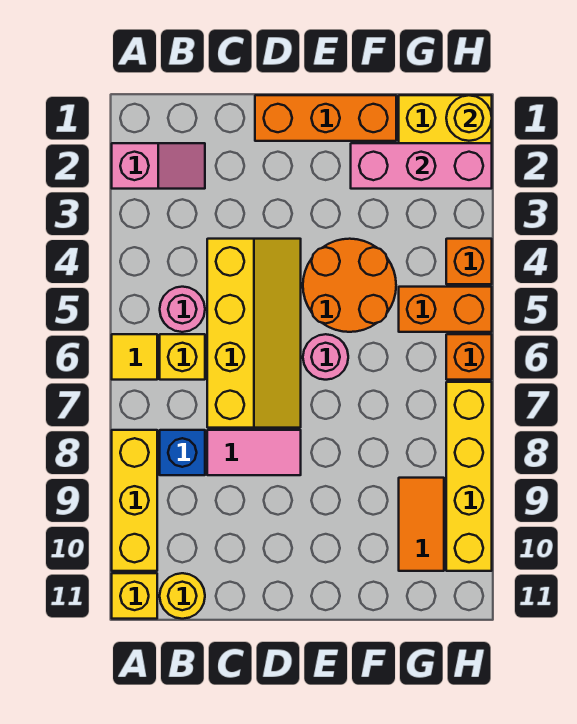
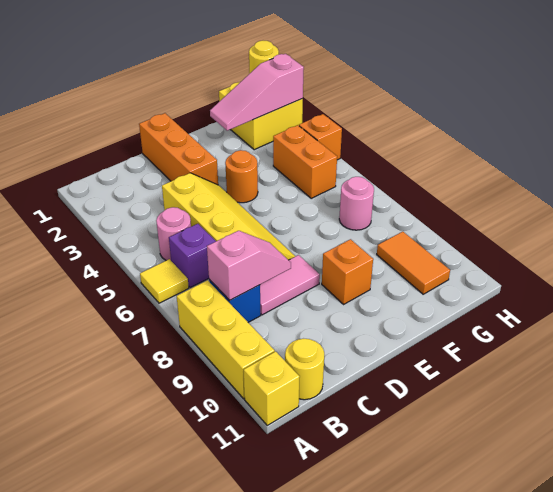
pink slope A2:B2 level 1 top A -> pink slope B8:C8 level 2 top B
yellow brick B6 level 1 -> purple brick B6 level 1
orange brick D1:F1 level 1 -> orange brick D1:D3 level 1
orange round brick E4:F5 level 1 -> orange round brick E4 level 1
pink round brick E6 level 1 -> pink round brick G7 level 1
pink brick F2:H2 level 2 -> pink slope F2:H2 level 2 top H
orange brick G5:H5 level 1 -> orange brick G4:G5 level 1
orange brick H6 level 1 -> orange brick E9 level 1
yellow brick H7:H10 level 1 -> none

